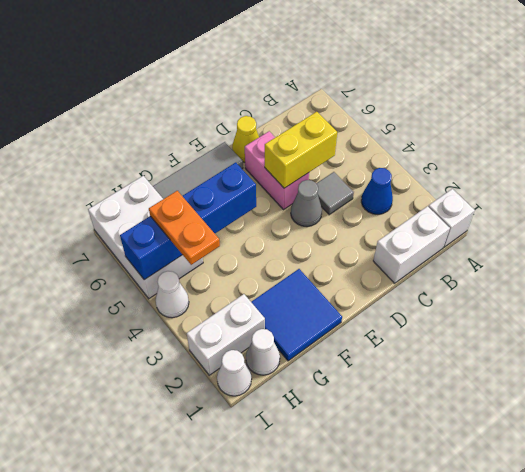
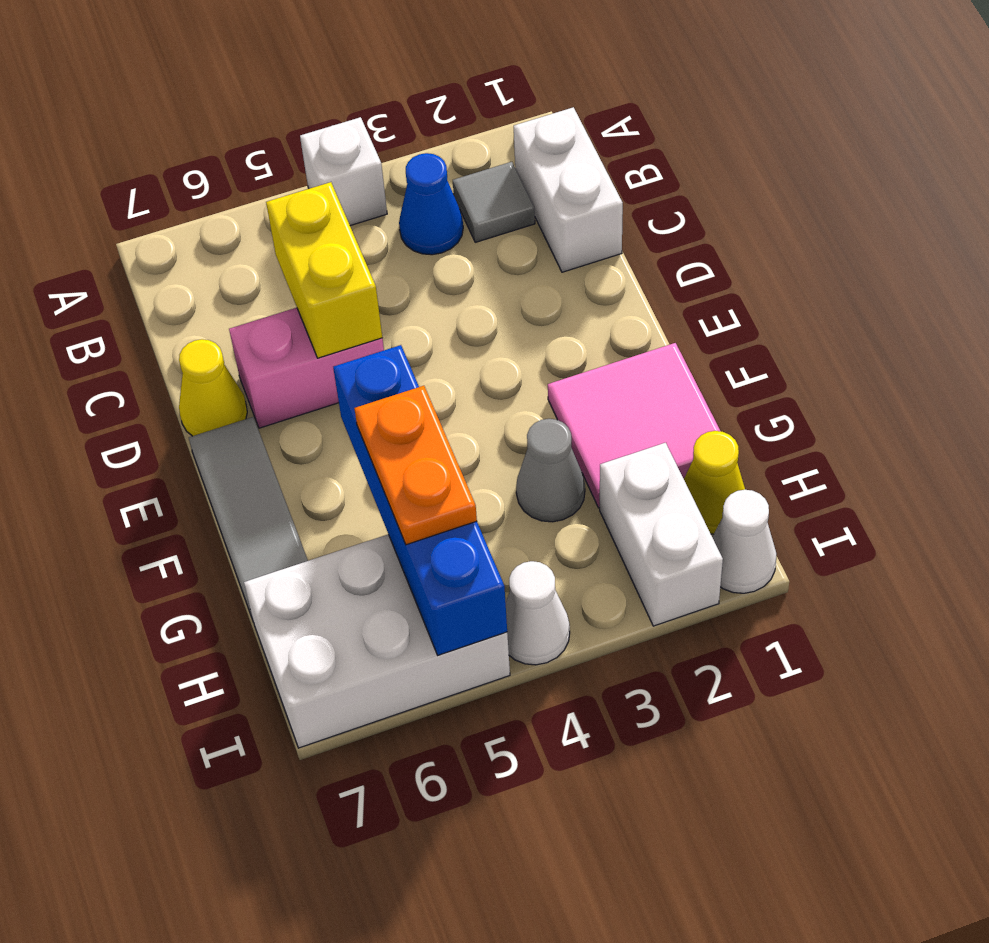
white brick A1 level 1 -> white brick A4 level 1
grey tile C4 level 1 -> grey tile B2 level 1
grey cone D4 level 1 -> grey cone G3 level 1
blue tile F1:G2 level 1 -> pink tile F1:G2 level 1
white cone H1 level 1 -> yellow cone H1 level 1
orange plate H4:H5 level 3 -> orange plate G5:H5 level 3

